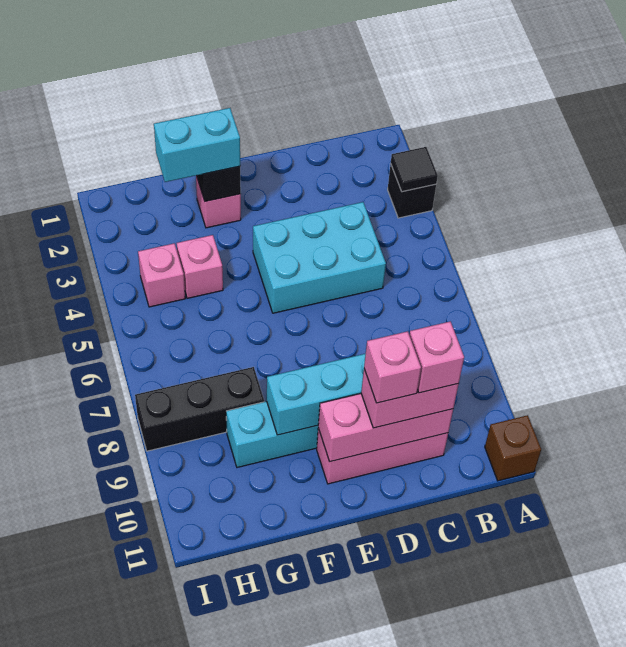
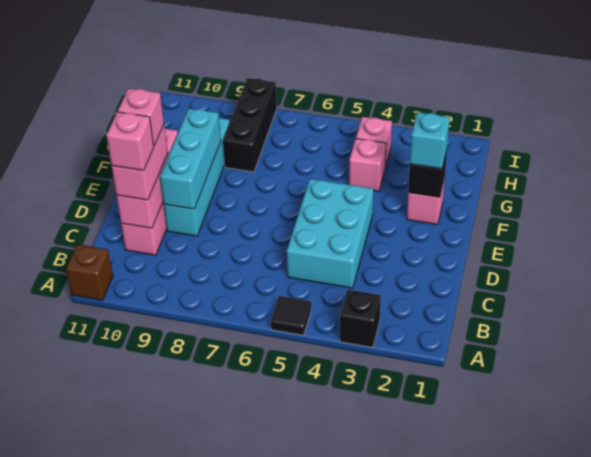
black tile A3 level 2 -> black tile A5 level 1
cyan brick F2:G2 level 3 -> cyan brick F2 level 3

